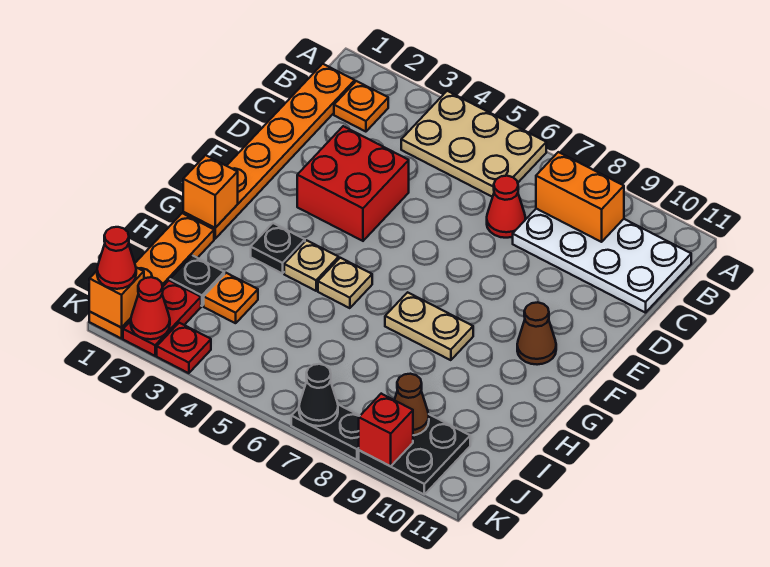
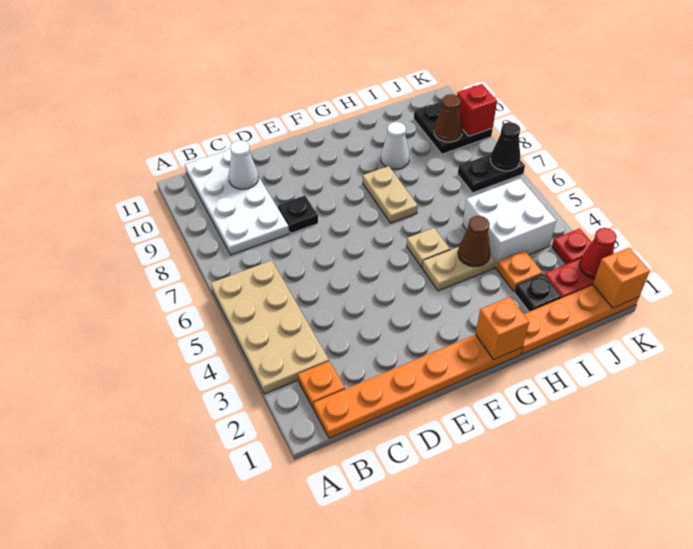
tan plate A4:B6 level 1 -> tan plate A3:B6 level 1
orange brick B8:B9 level 2 -> none
red cone C7 level 1 -> none
none -> white cone C10 level 2
red brick D3:E4 level 1 -> none
brown cone F10 level 1 -> brown cone H4 level 2
black plate G3 level 1 -> black plate D8 level 1
tan plate G4 level 1 -> tan plate G4:H4 level 1
none -> white cone H9 level 1
none -> white brick I4:J5 level 1
red cone K1 level 3 -> none
black plate K7:K8 level 1 -> black plate J7:K7 level 1

